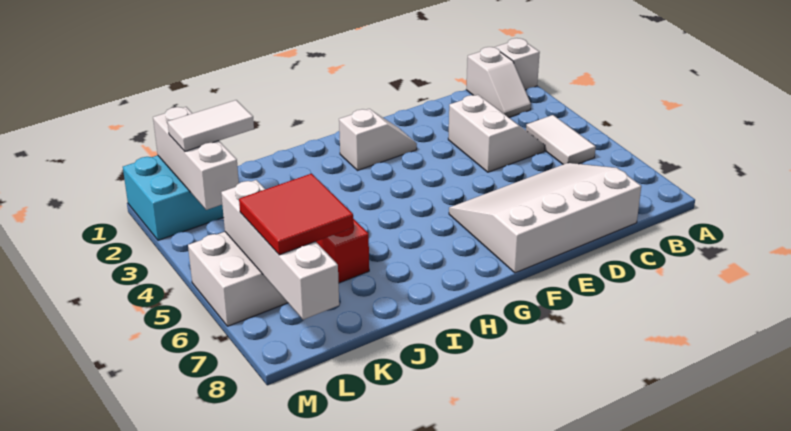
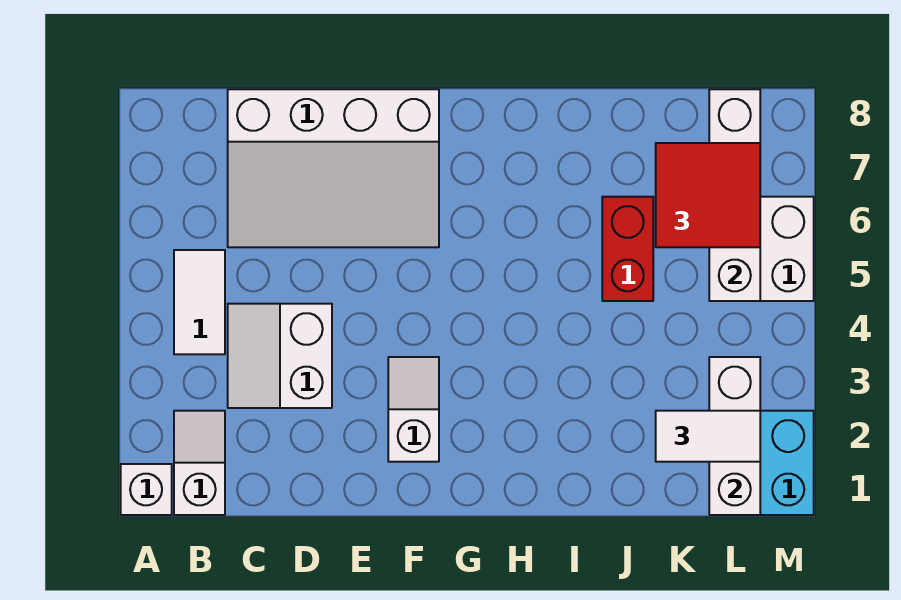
white slope F2:G2 level 1 top G -> white slope F2:F3 level 1 top 2

